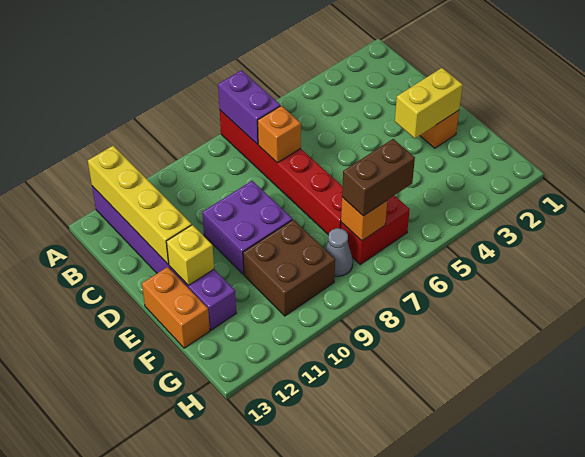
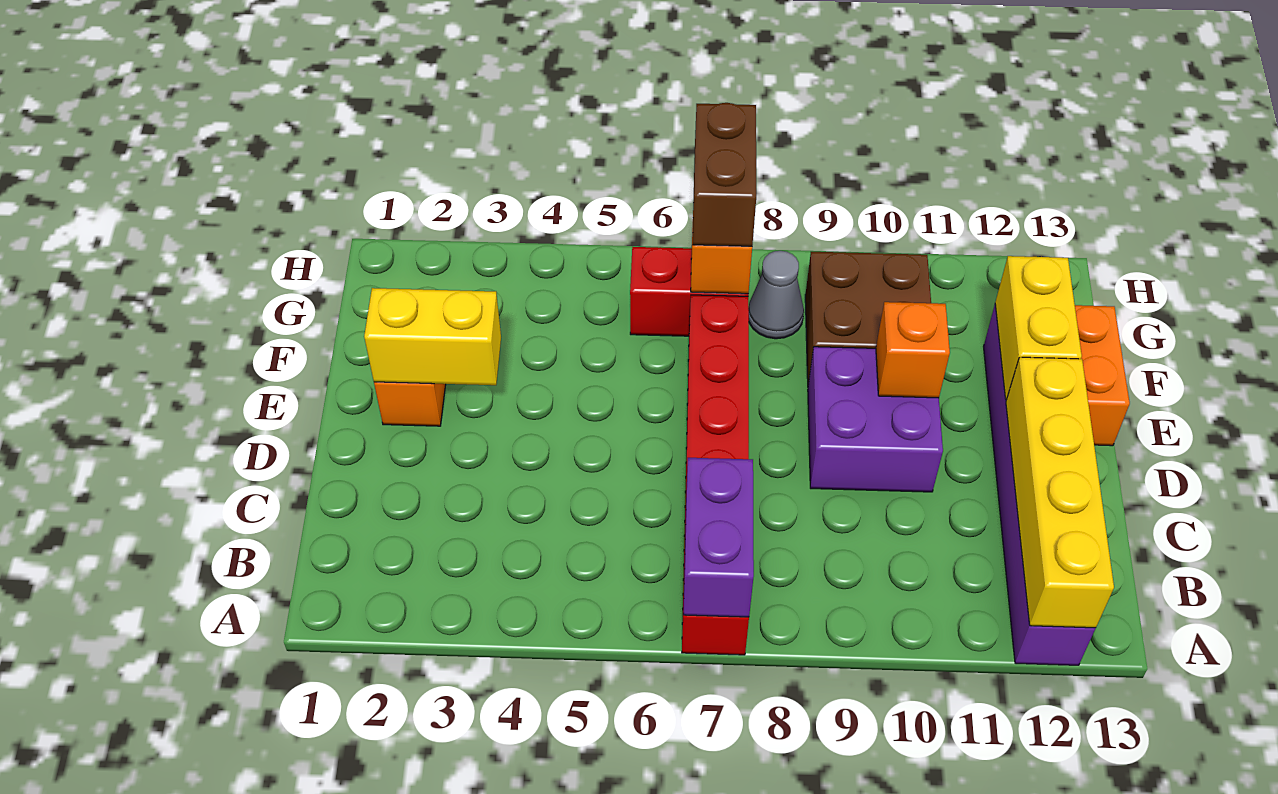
orange brick C7 level 2 -> orange brick E10 level 2
yellow brick E12 level 2 -> yellow brick E12:F12 level 2
brown brick G6:G7 level 3 -> brown brick G7:H7 level 3

